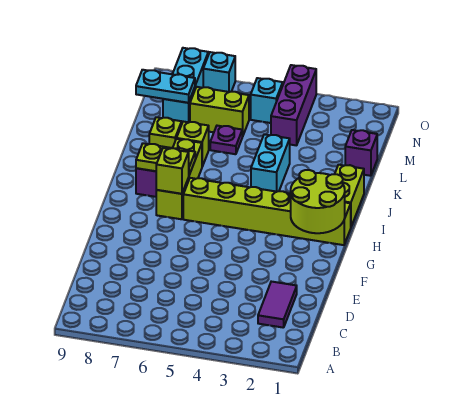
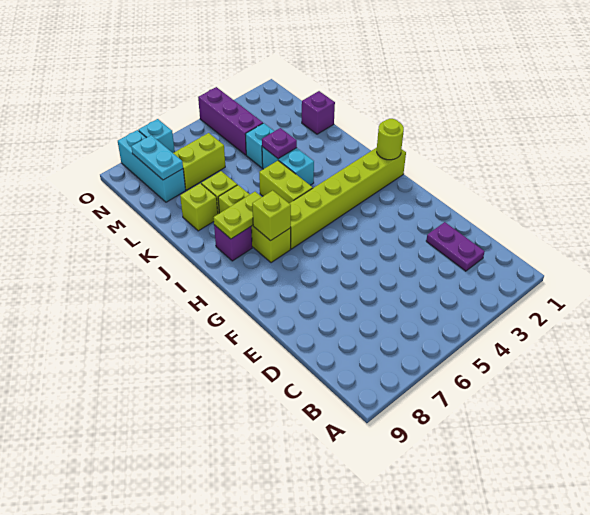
purple tile C2:D2 level 1 -> purple plate C2:D2 level 1
lime round brick G1:H2 level 2 -> lime round brick H1 level 2
lime brick I1:J1 level 1 -> lime brick I5:J5 level 1
purple plate L6 level 1 -> purple plate K4 level 2
cyan plate M8:M9 level 2 -> cyan plate M8:N8 level 2
cyan brick N5 level 1 -> cyan brick L4 level 1

